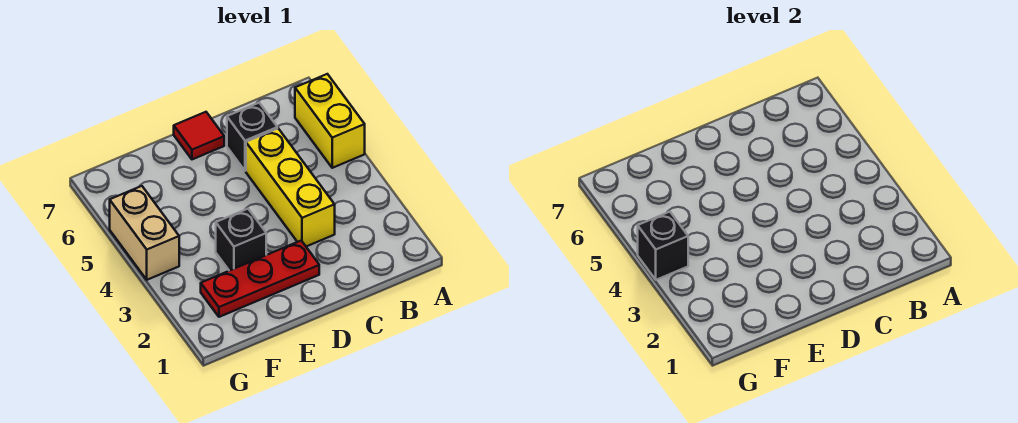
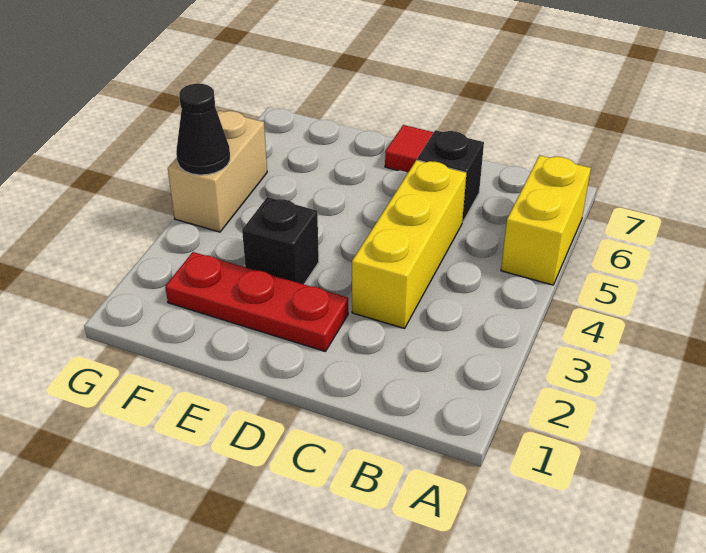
black brick G4 level 2 -> black cone G4 level 2

